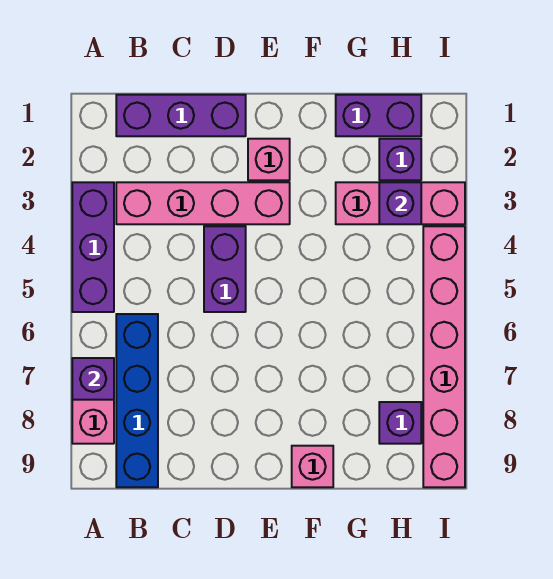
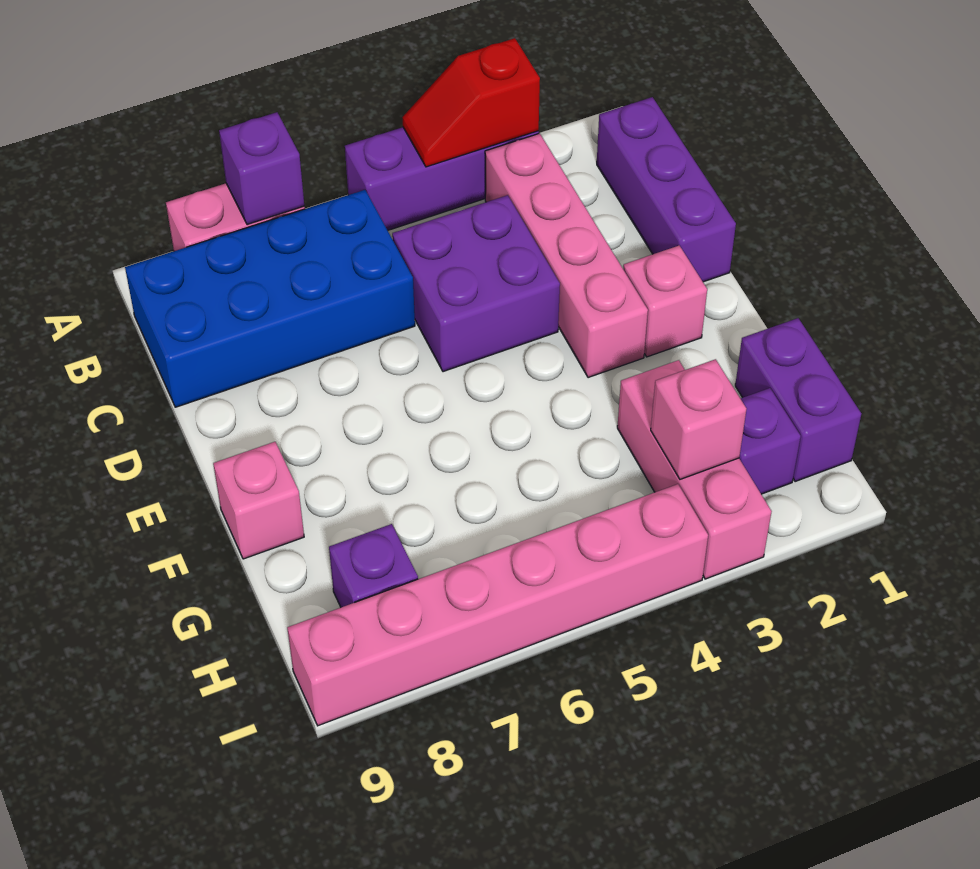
none -> red slope A3:A4 level 2 top 3
blue brick B6:B9 level 1 -> blue brick B6:C9 level 1
purple brick D4:D5 level 1 -> purple brick C4:D5 level 1
purple brick H3 level 2 -> pink brick H3 level 2

